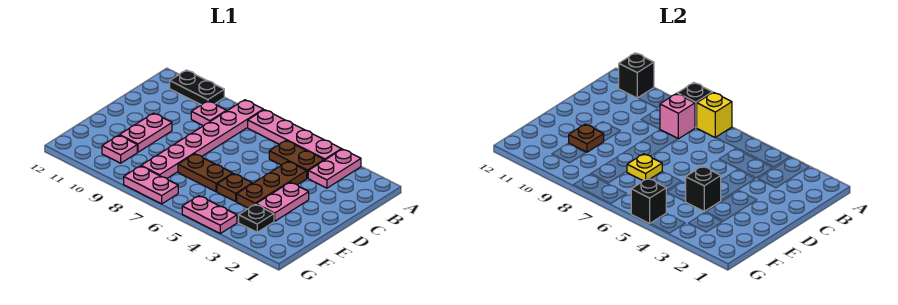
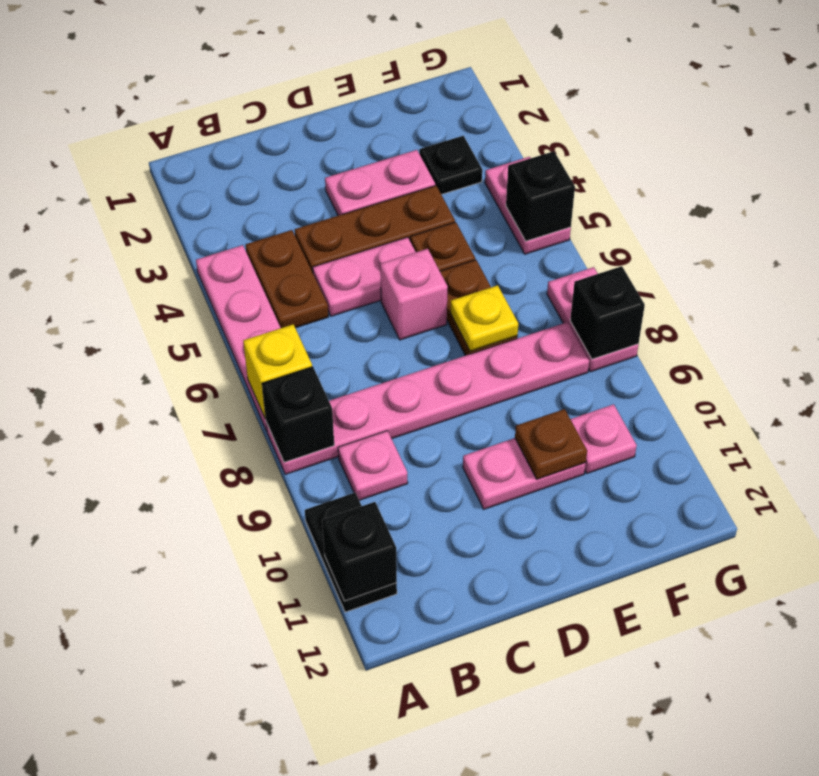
pink plate A3:B3 level 1 -> pink plate C5:D5 level 1
pink brick B8 level 2 -> pink brick D6 level 1
black brick E4 level 2 -> black brick G8 level 2

